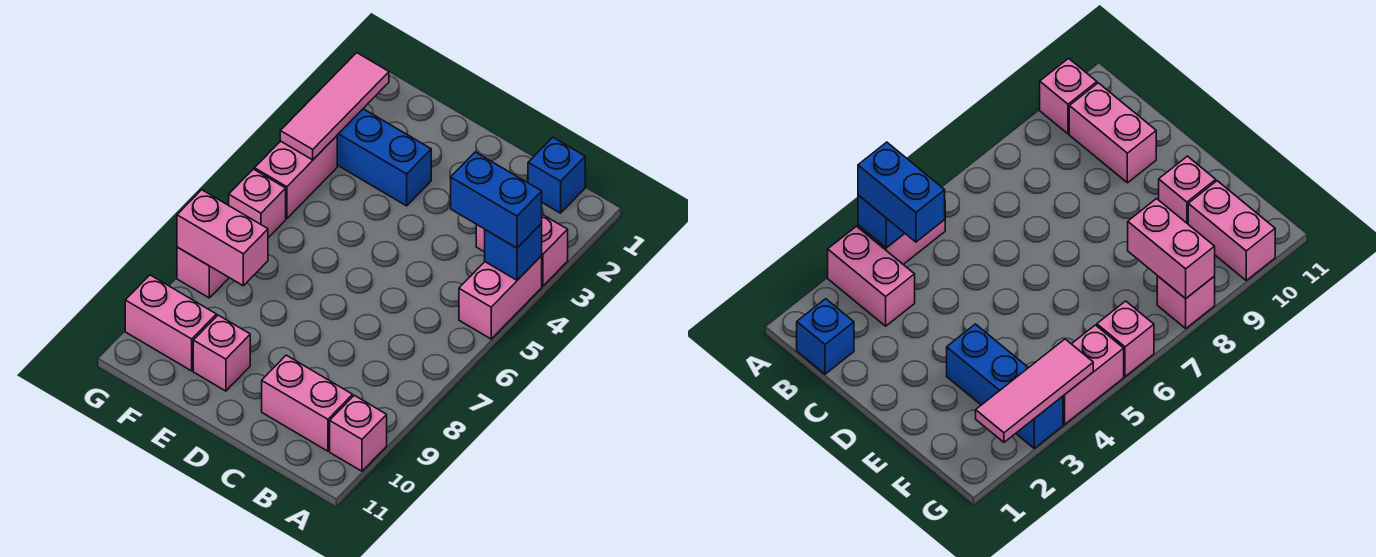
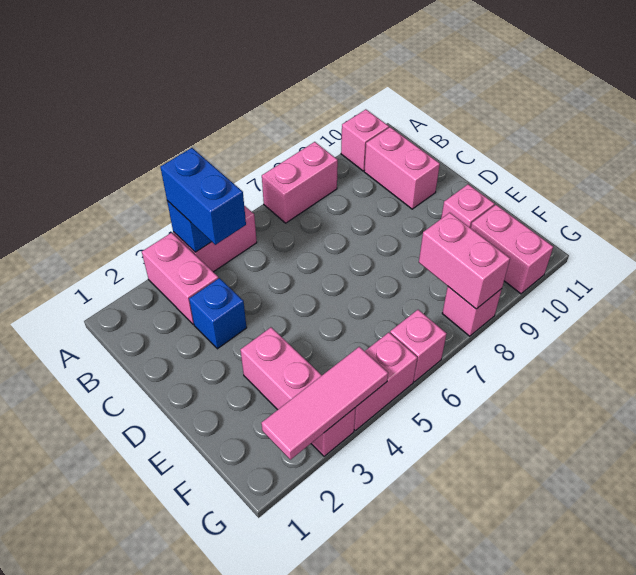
none -> pink brick A7:A8 level 1
blue brick B1 level 1 -> blue brick C3 level 1
blue brick E3:G3 level 1 -> pink brick E3:G3 level 1

